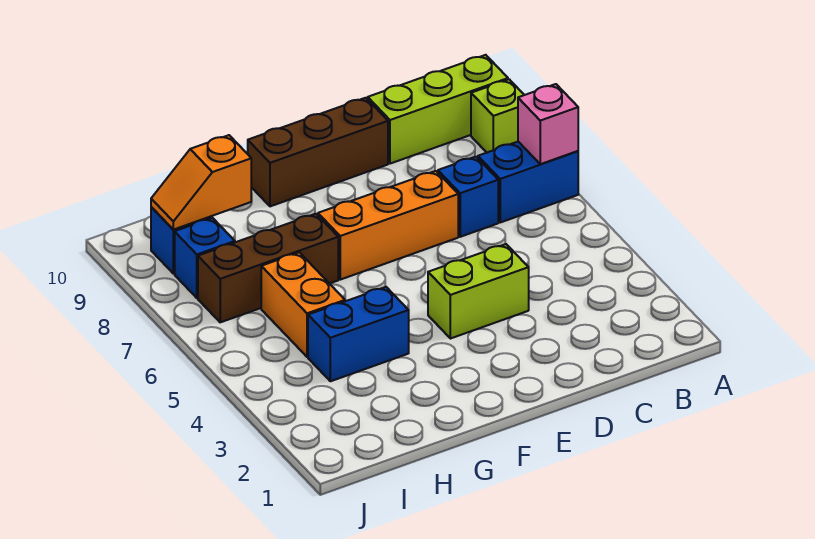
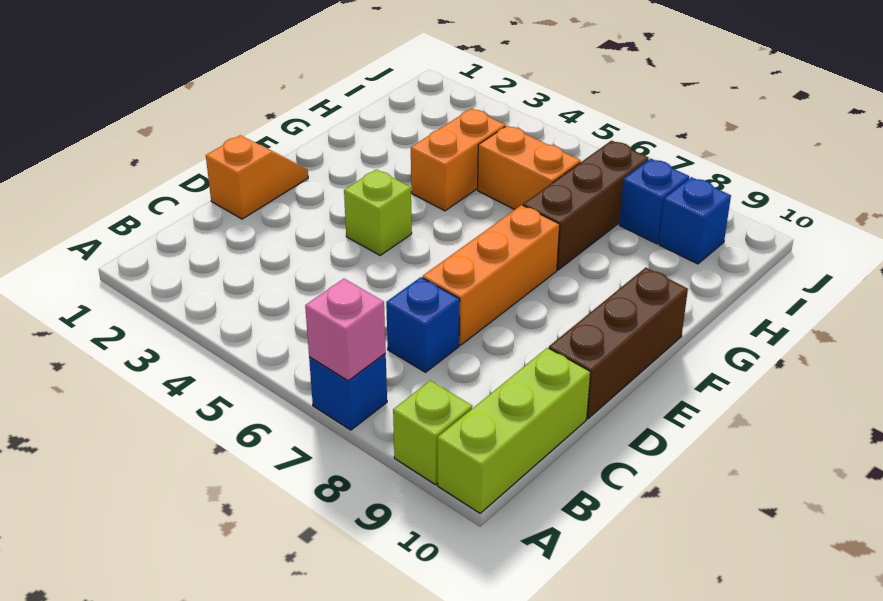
blue brick A7:B7 level 1 -> blue brick A7 level 1
lime brick D4:E4 level 1 -> lime brick E4 level 1
blue brick G4:H4 level 1 -> orange brick G4:H4 level 1
orange slope H9:I9 level 2 top H -> orange slope D1:E1 level 1 top D

